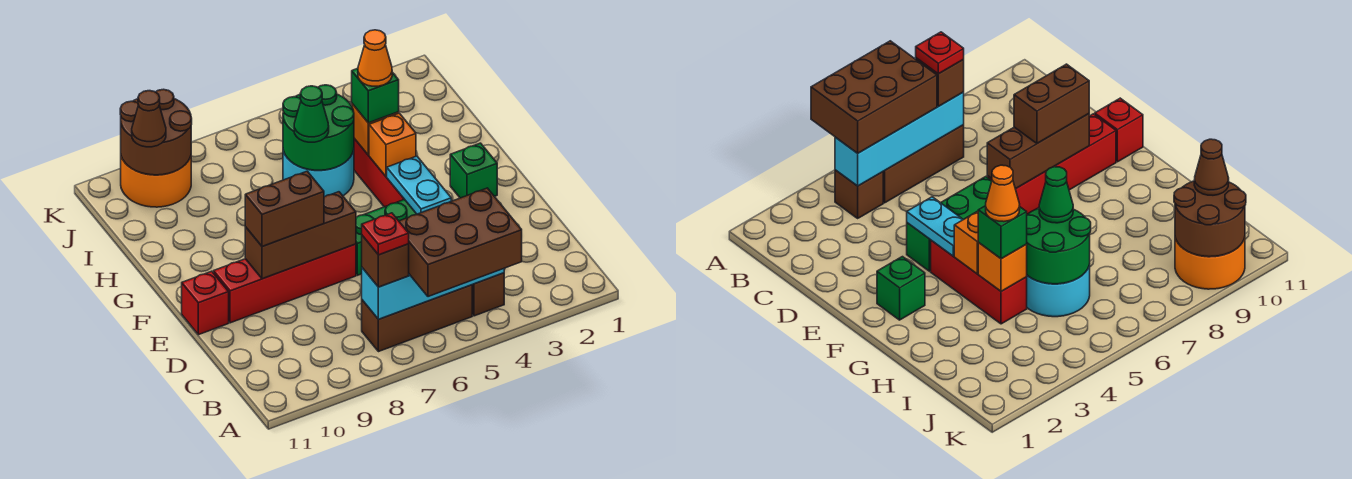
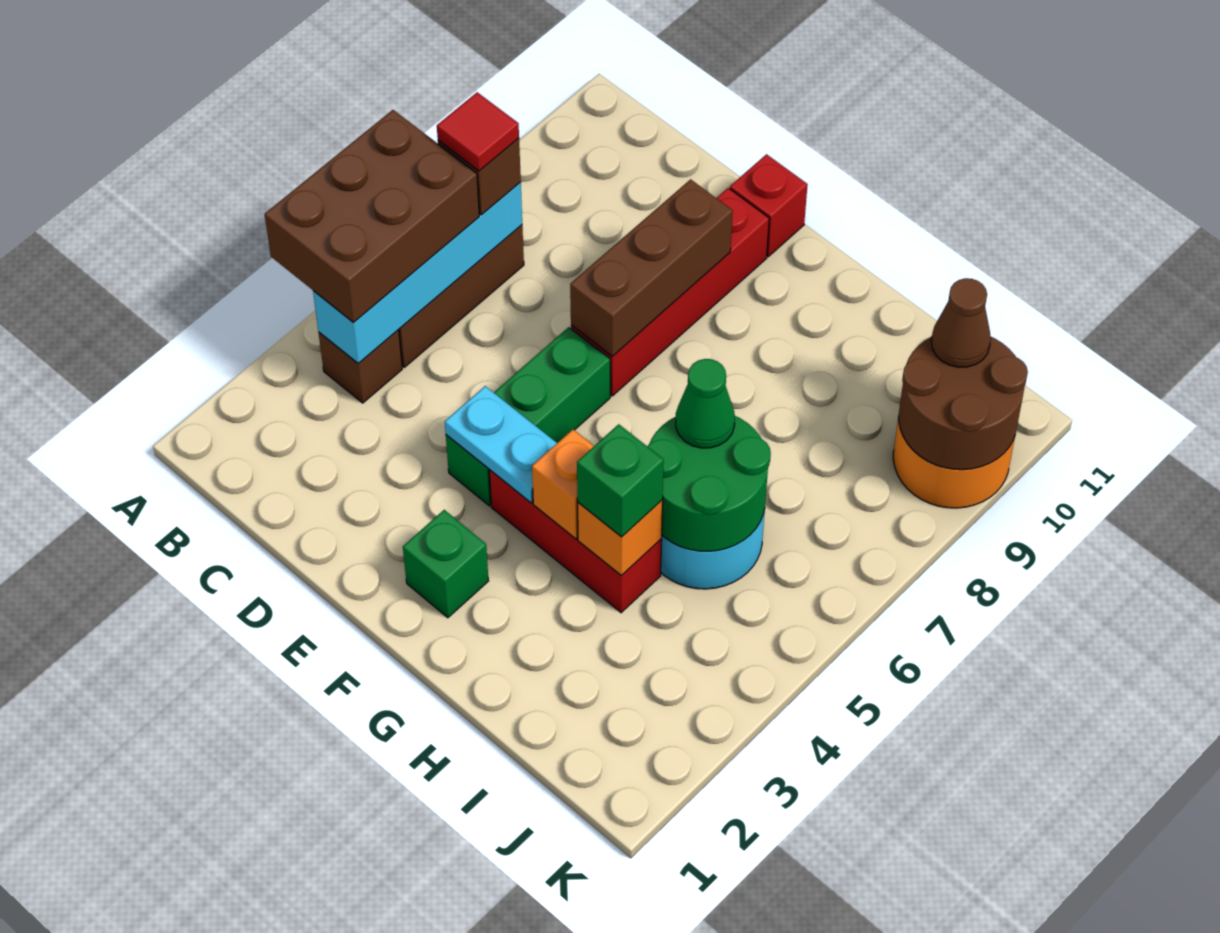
red plate B7 level 4 -> red tile B7 level 4
brown brick E8:E9 level 3 -> none
orange cone H4 level 4 -> none

